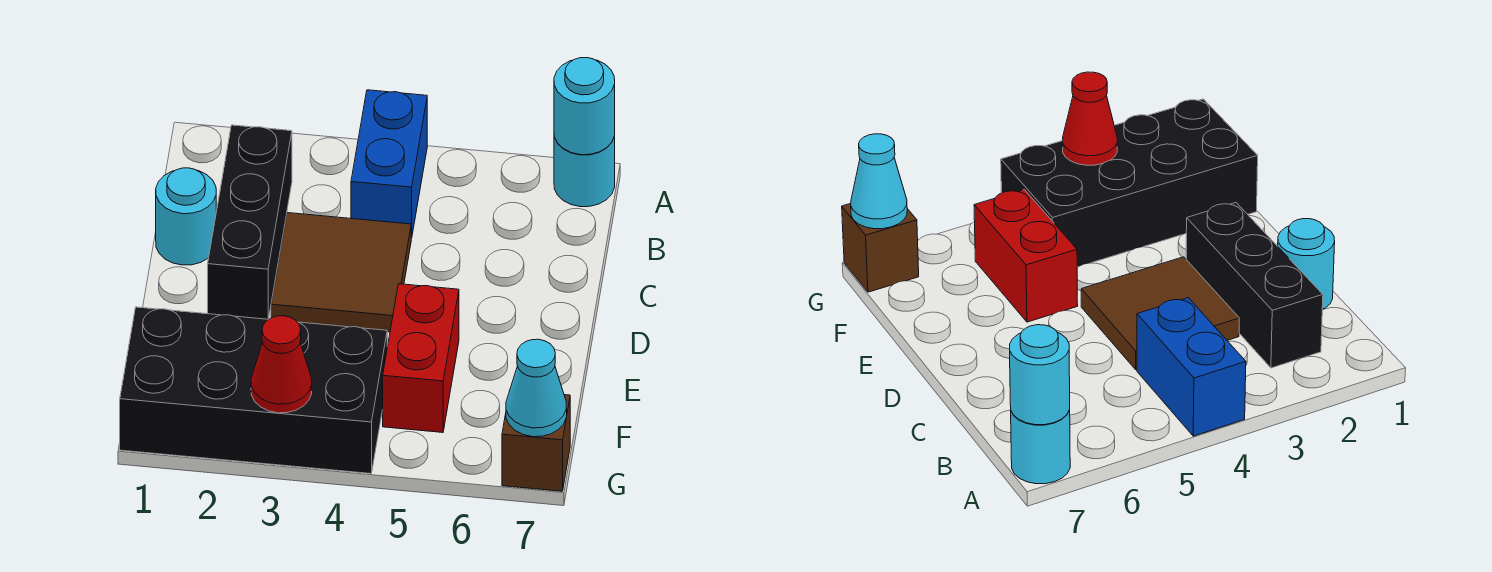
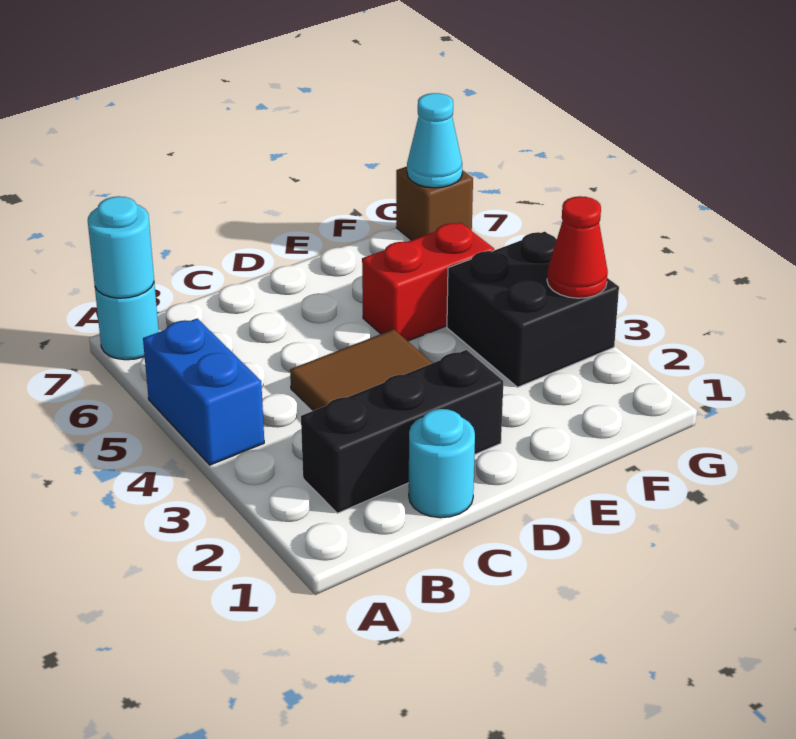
blue brick A4:B4 level 1 -> blue brick A4:A5 level 1
black brick F1:G4 level 1 -> black brick F3:G4 level 1

